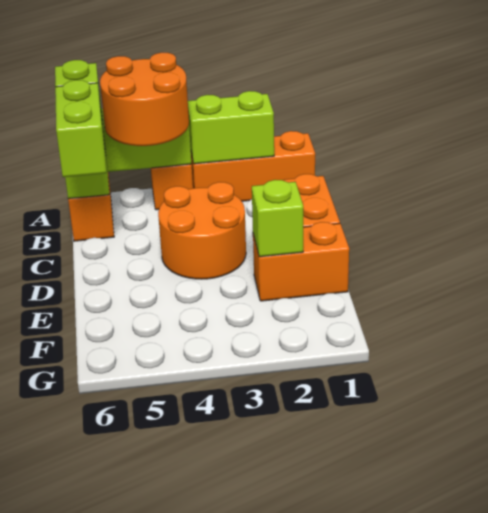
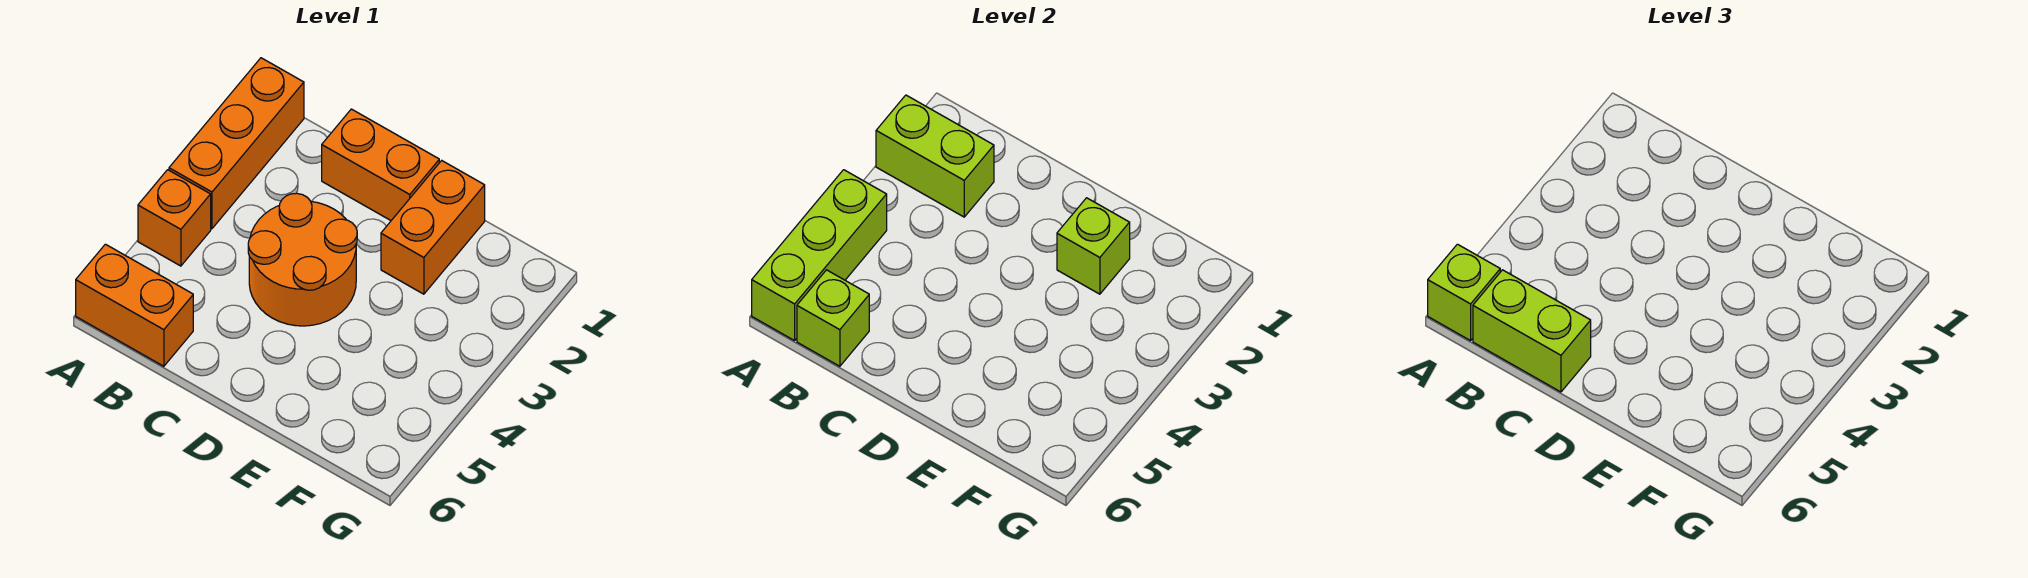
lime brick A2:A3 level 2 -> lime brick A2:B2 level 2
orange round brick A4:B5 level 3 -> none

